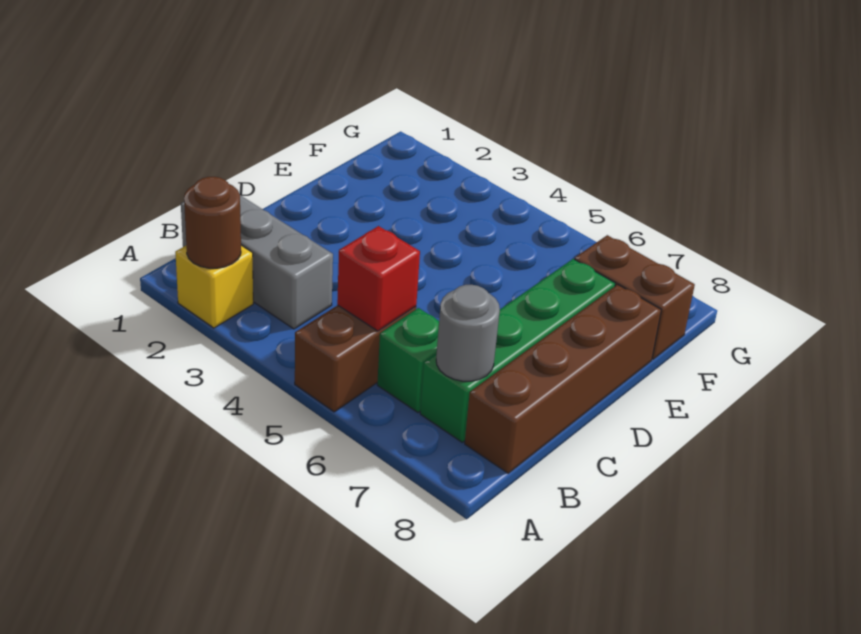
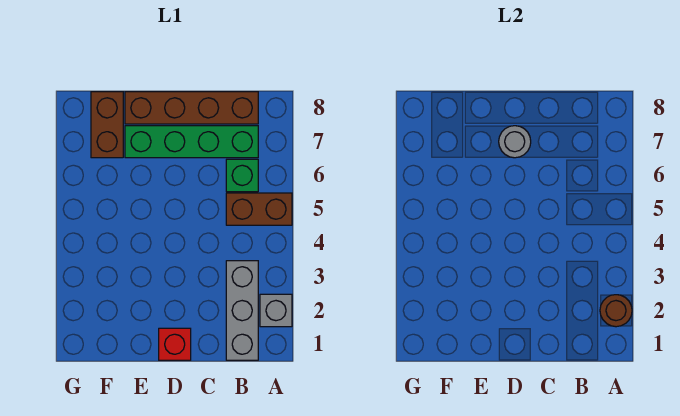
yellow brick A2 level 1 -> grey brick A2 level 1
red brick B5 level 2 -> red brick D1 level 1
grey round brick B7 level 2 -> grey round brick D7 level 2

